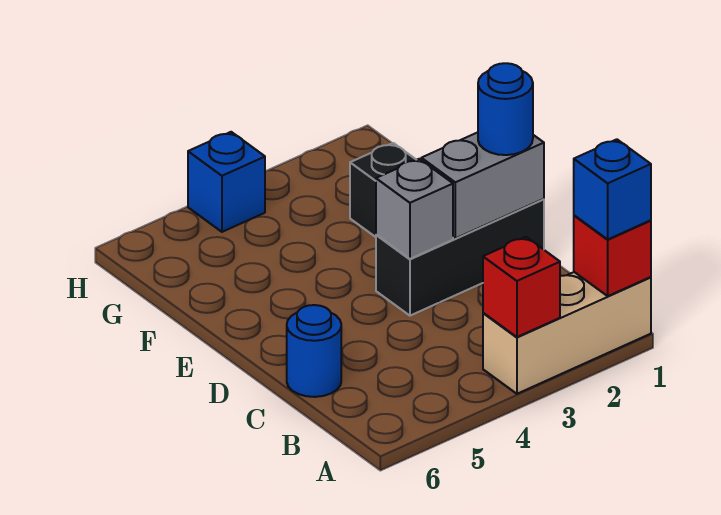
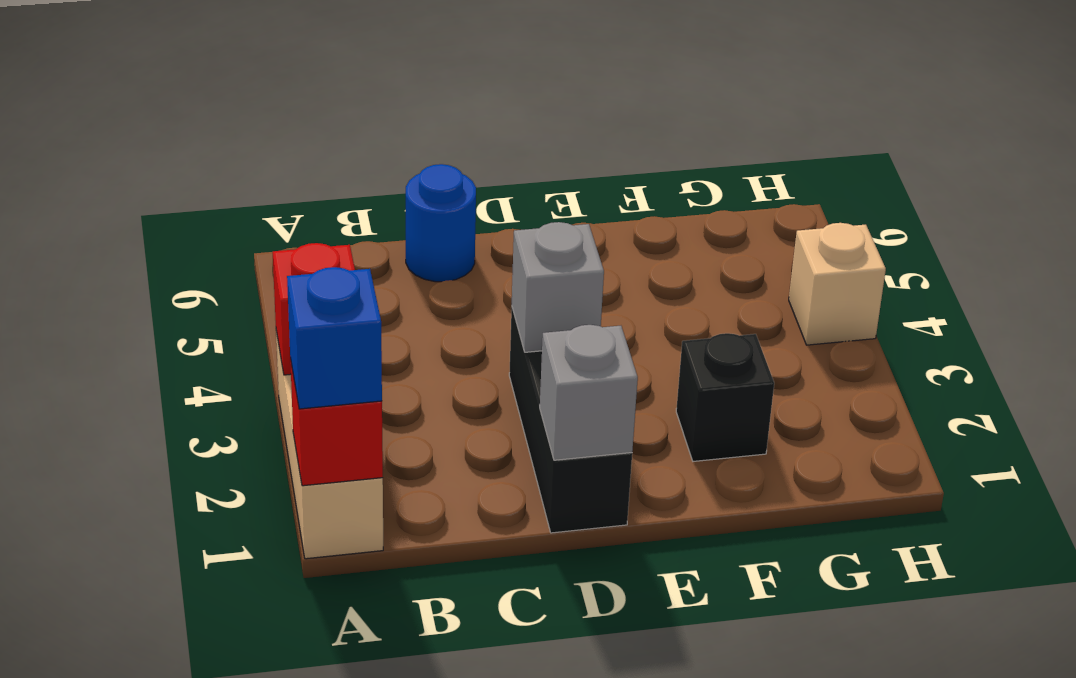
grey brick D1:D2 level 2 -> grey brick D1 level 2
blue round brick D1 level 3 -> none
blue brick H4 level 1 -> tan brick H4 level 1

